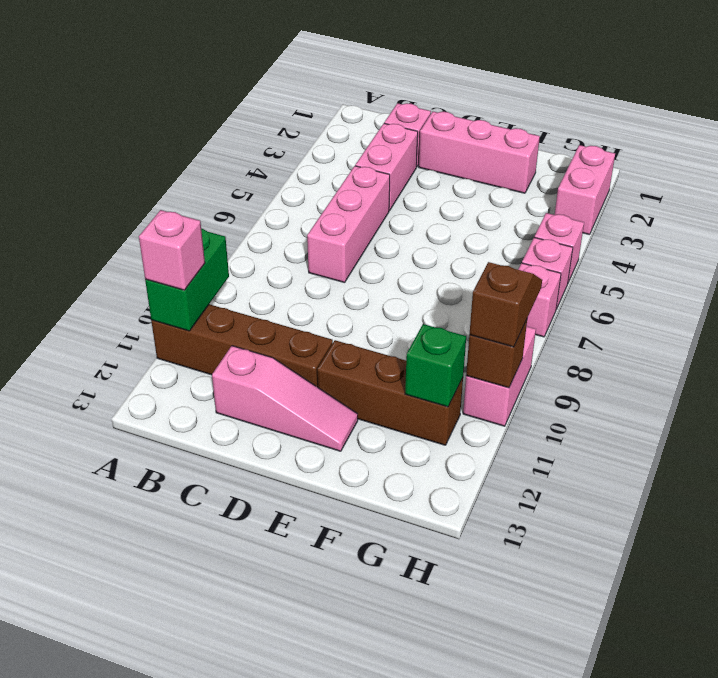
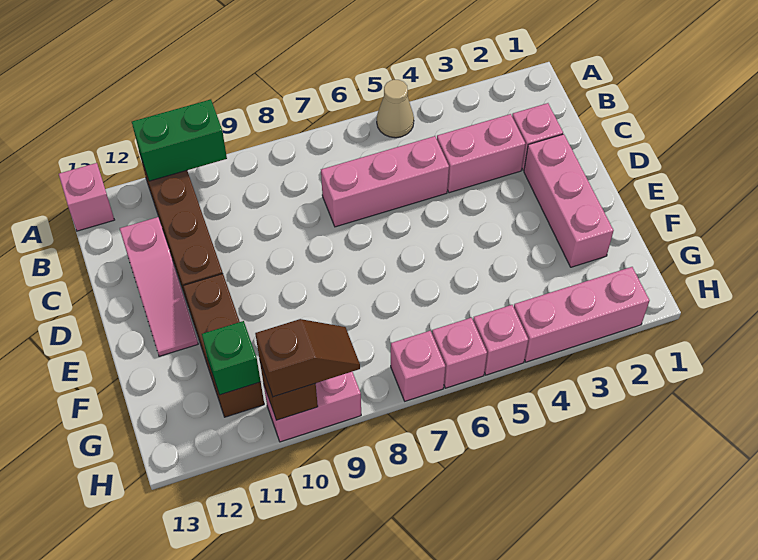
none -> tan cone A5 level 1
pink brick A11 level 3 -> pink brick A13 level 1
pink brick H2:H3 level 1 -> pink brick H2:H4 level 1

